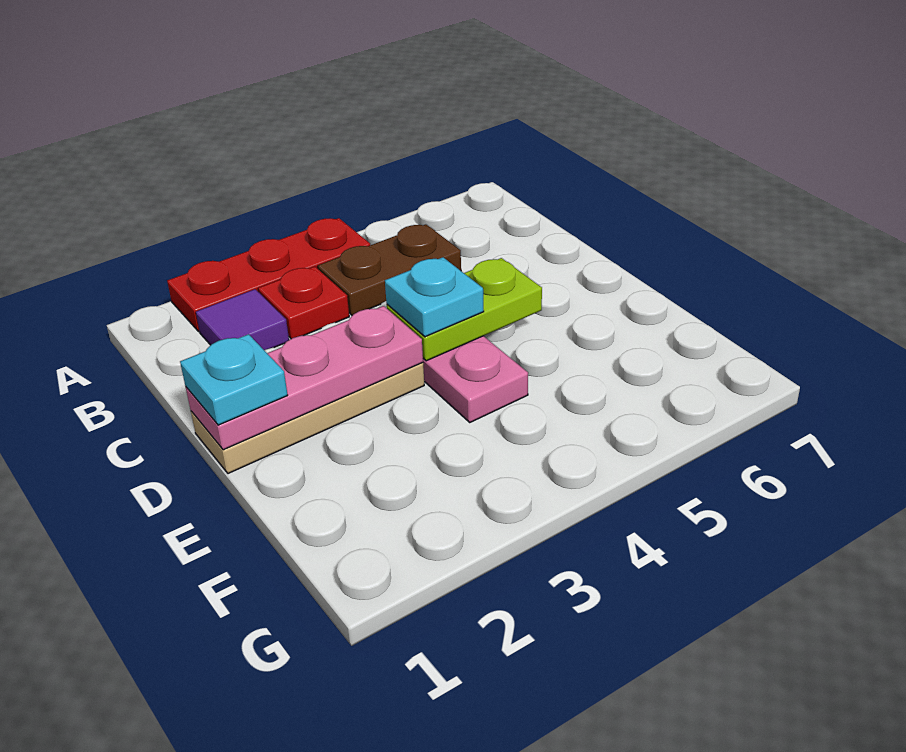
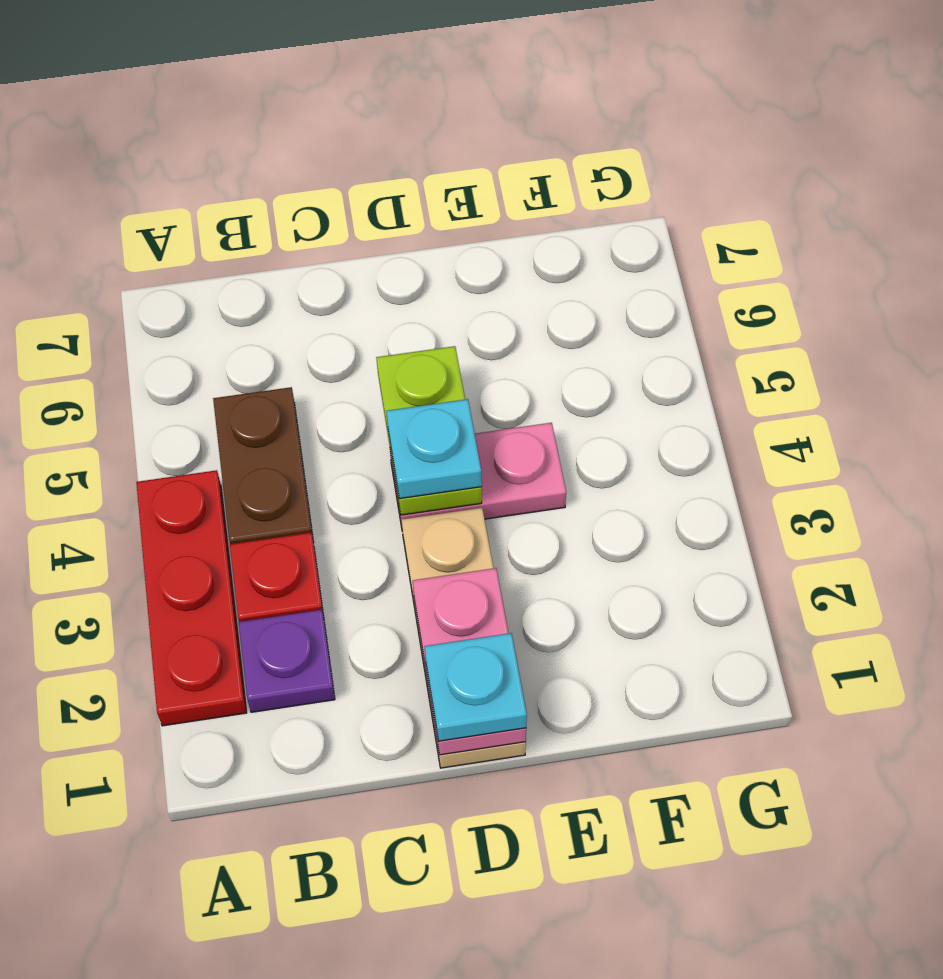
purple tile B2 level 1 -> purple plate B2 level 1
pink plate D1:D3 level 2 -> pink plate D1:D2 level 2

